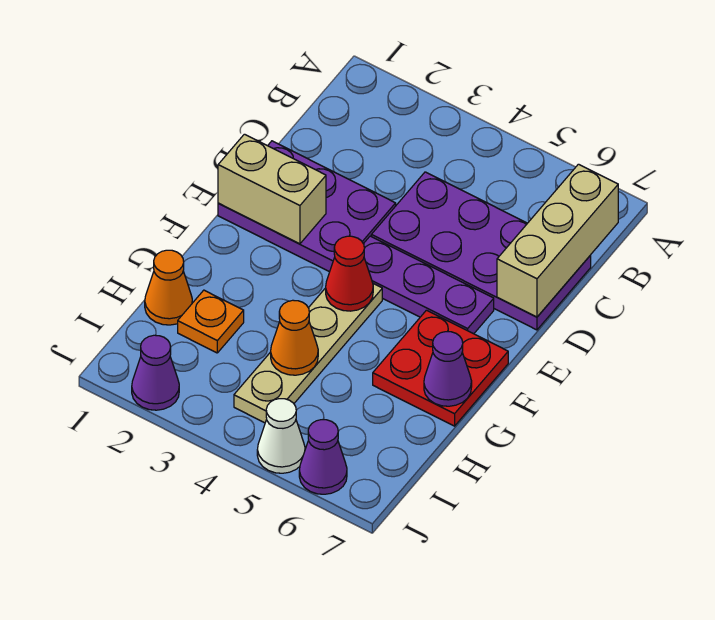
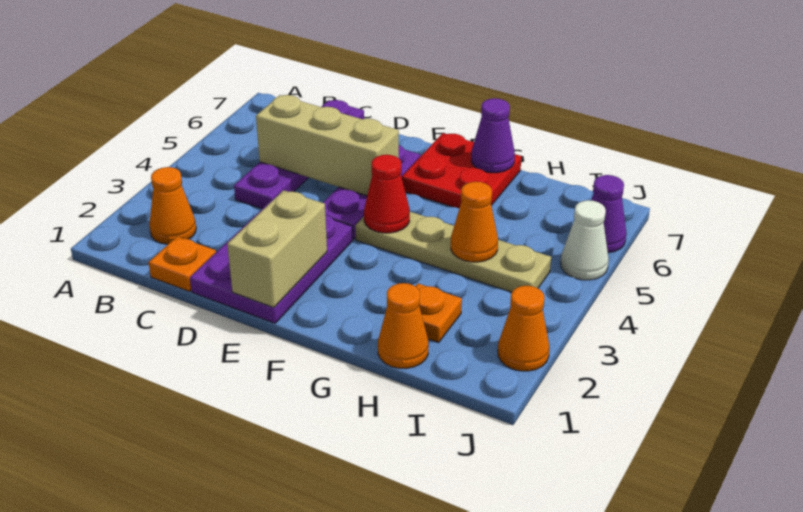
none -> orange cone B2 level 1
tan brick B7:D7 level 2 -> tan brick C5:E5 level 2
none -> orange plate C1 level 1
purple plate C4:D7 level 1 -> purple plate C4:C7 level 1
purple cone J2 level 1 -> orange cone J2 level 1

